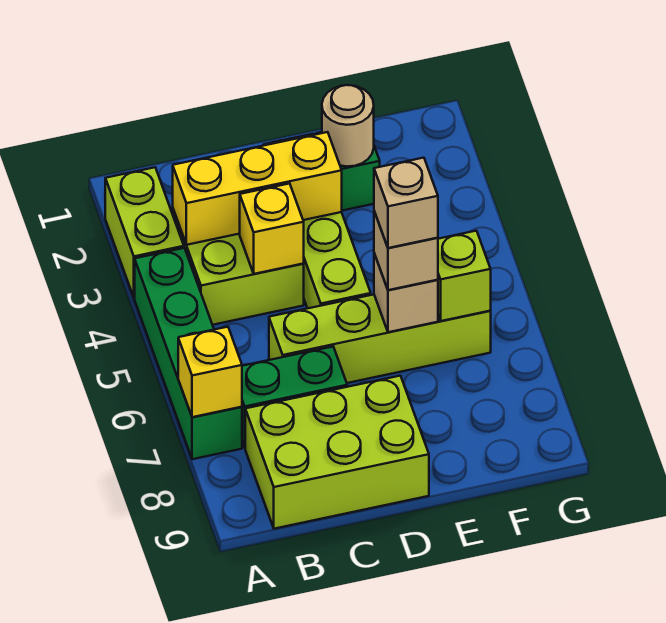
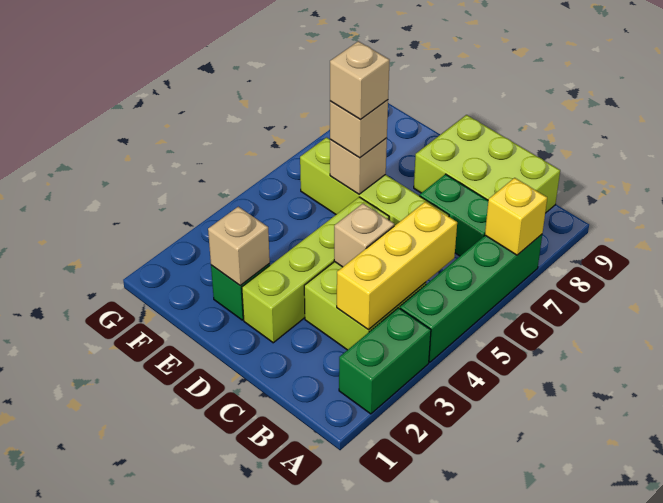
lime brick A2:A3 level 1 -> green brick A2:A3 level 1
yellow brick B3:D3 level 2 -> yellow brick B3:B5 level 2
yellow brick C4 level 2 -> tan brick C4 level 2
tan round brick E2 level 2 -> tan brick E2 level 2
lime brick F6 level 2 -> none

